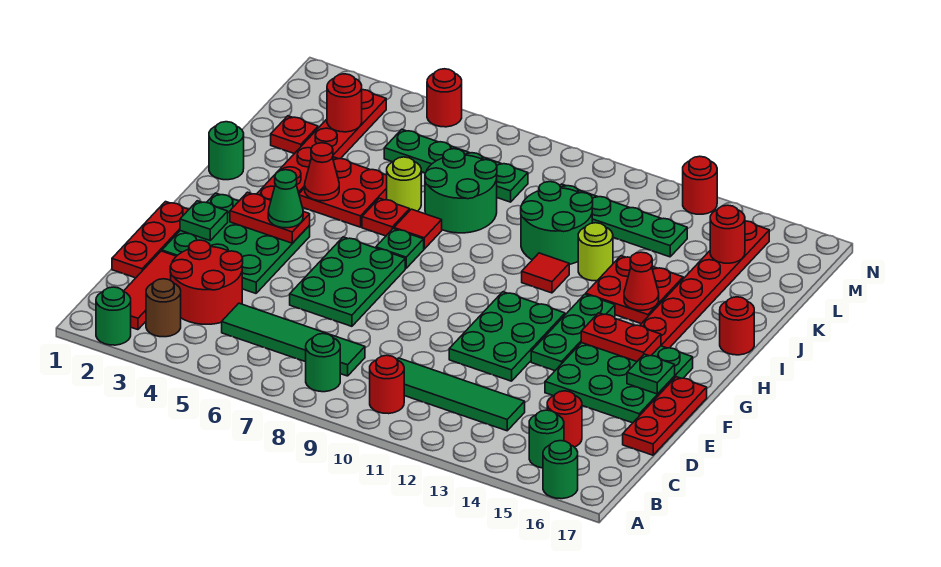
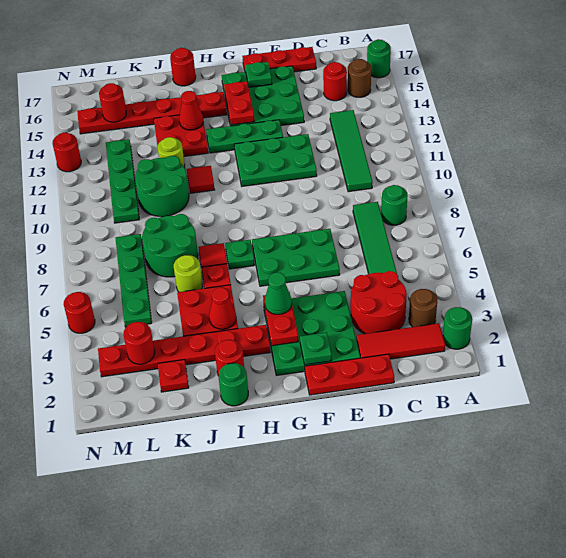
red round brick B10 level 1 -> red round brick I2 level 1
green round brick B15 level 1 -> brown round brick B15 level 1

